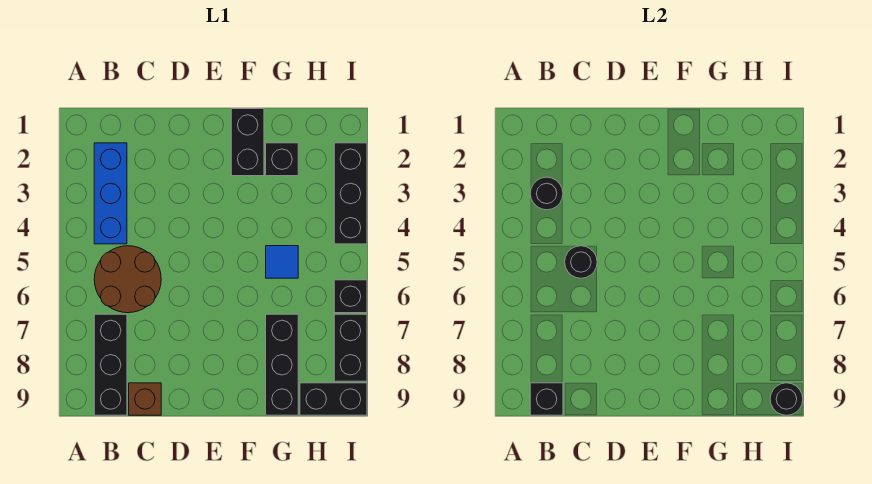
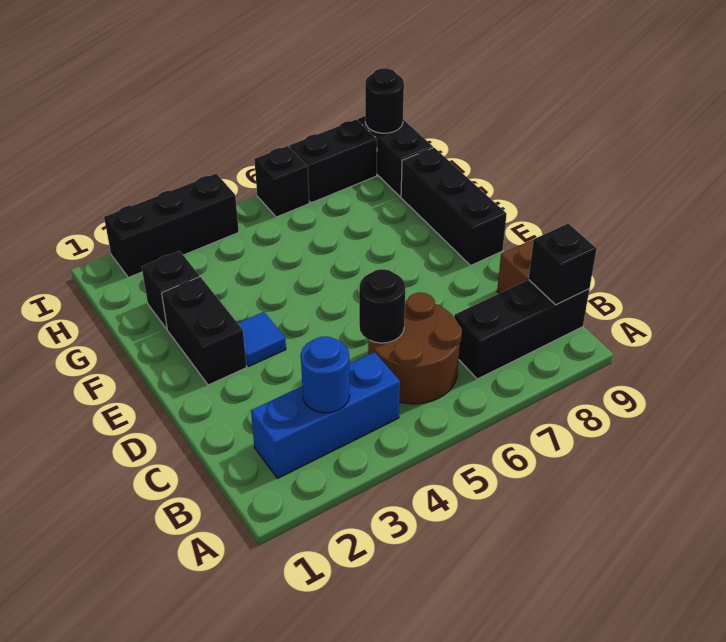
black round brick B3 level 2 -> blue round brick B3 level 2
black brick F1:F2 level 1 -> black brick E2:F2 level 1
blue tile G5 level 1 -> blue tile E3 level 1
black brick G7:G9 level 1 -> black brick E9:G9 level 1

